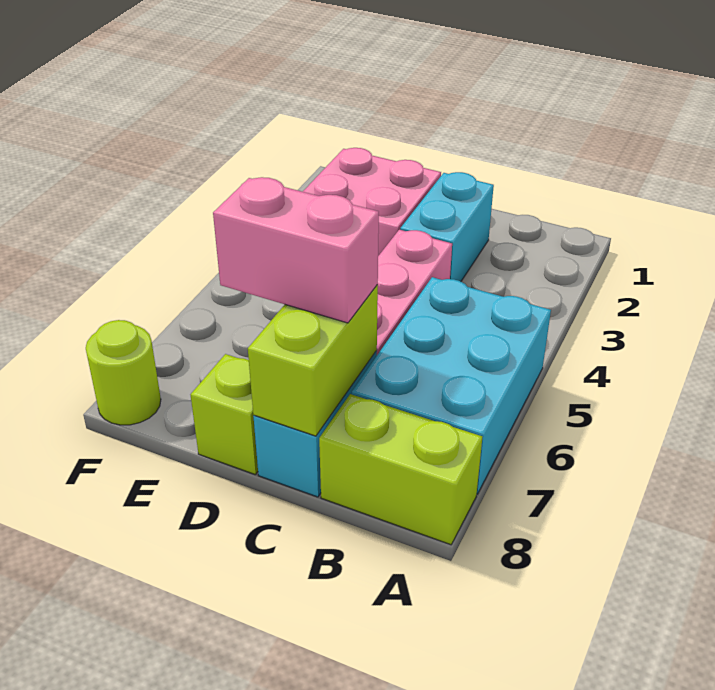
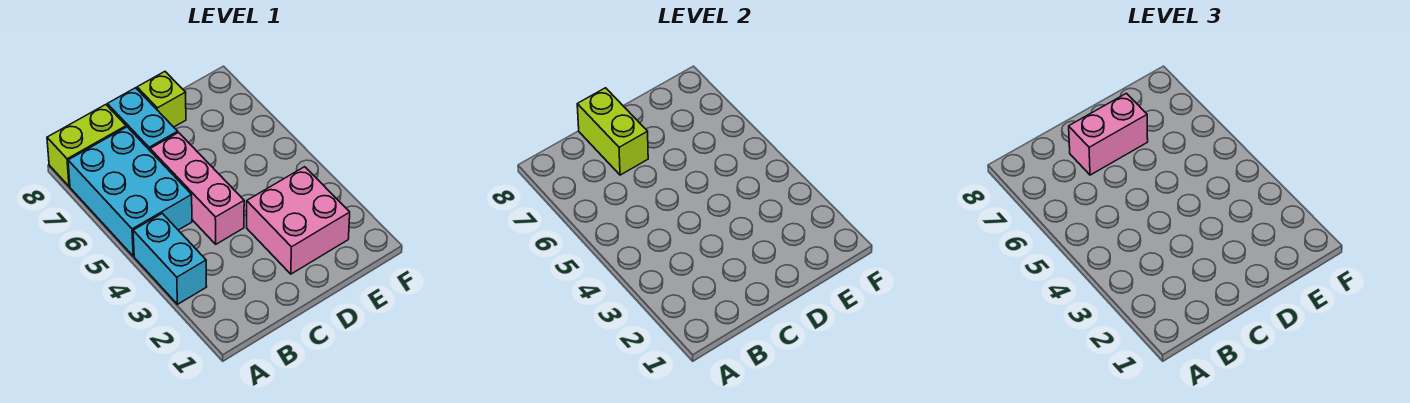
cyan brick C2:C3 level 1 -> cyan brick A3:A4 level 1
lime round brick F8 level 1 -> none

